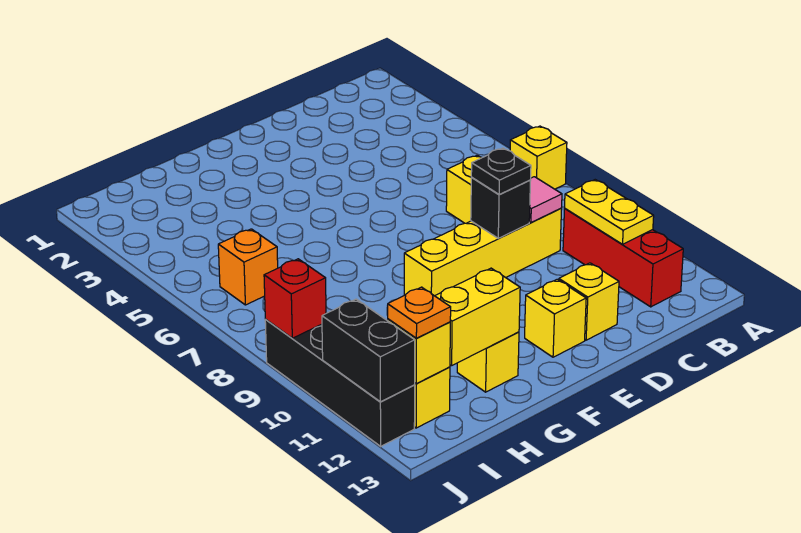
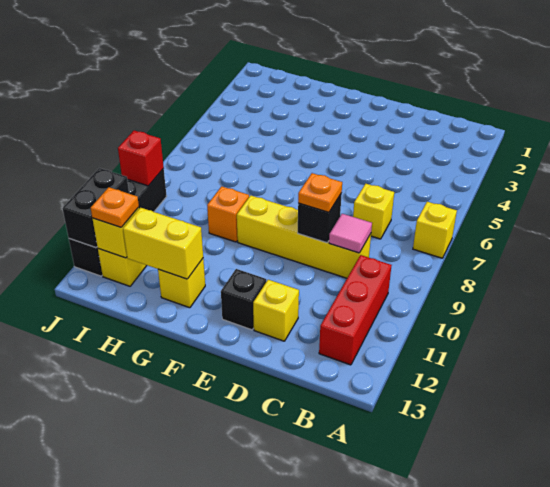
yellow plate B10:B11 level 2 -> none
black plate D9 level 3 -> orange plate D9 level 3
yellow brick E12 level 1 -> black brick E12 level 1
orange brick I6 level 1 -> orange brick G9 level 1

